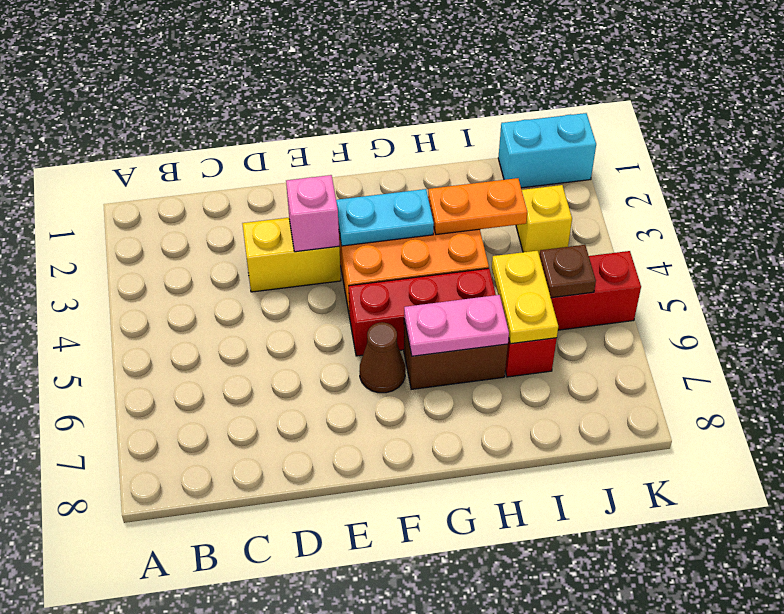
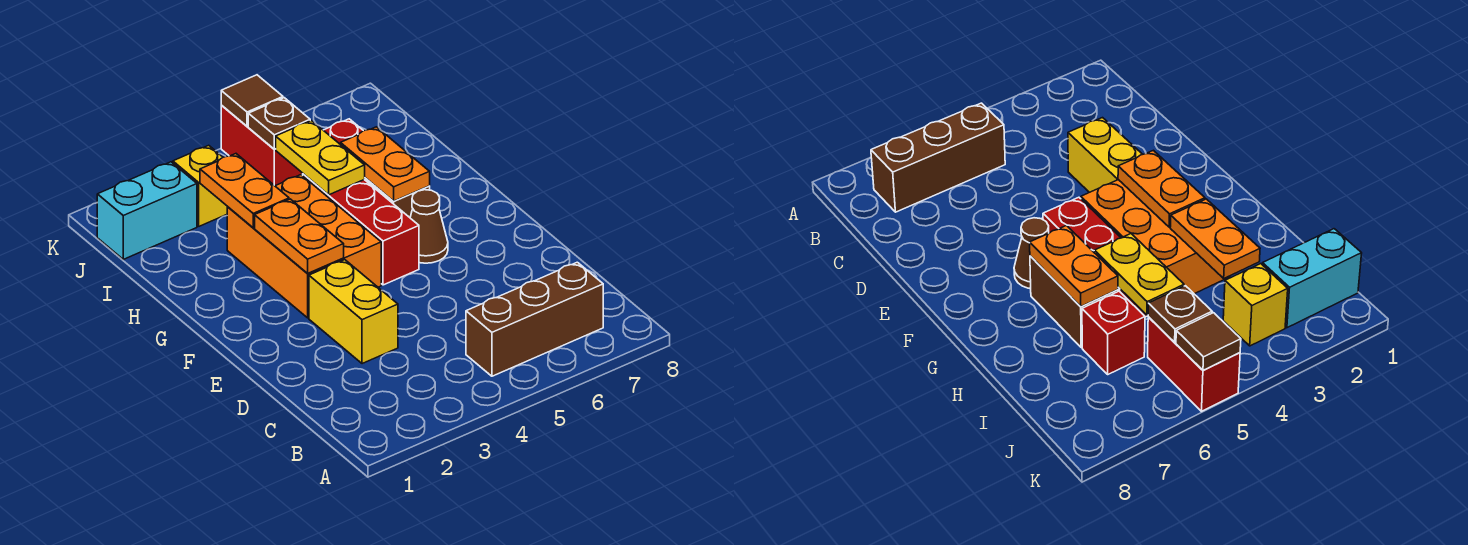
none -> brown brick B5:B7 level 1
pink brick E3 level 2 -> none
cyan plate F3:G3 level 2 -> orange plate F3:G3 level 2
pink plate G6:H6 level 2 -> orange plate G6:H6 level 2
yellow plate I5:I6 level 2 -> yellow plate H5:I5 level 2
cyan brick J1:K1 level 1 -> cyan brick J1:J2 level 1
none -> brown tile K5 level 2

